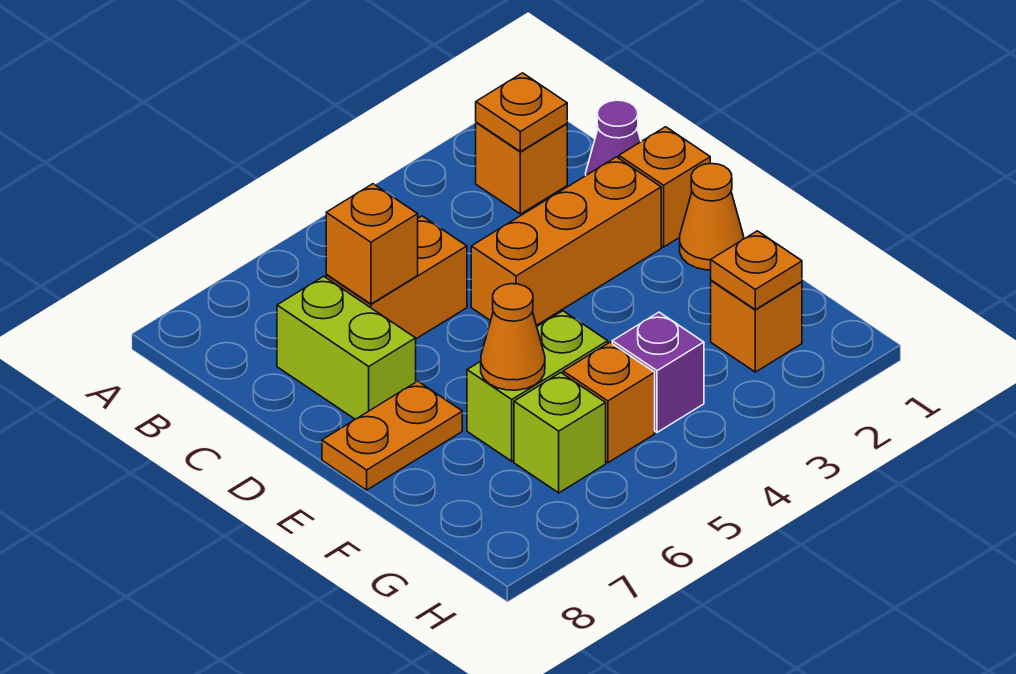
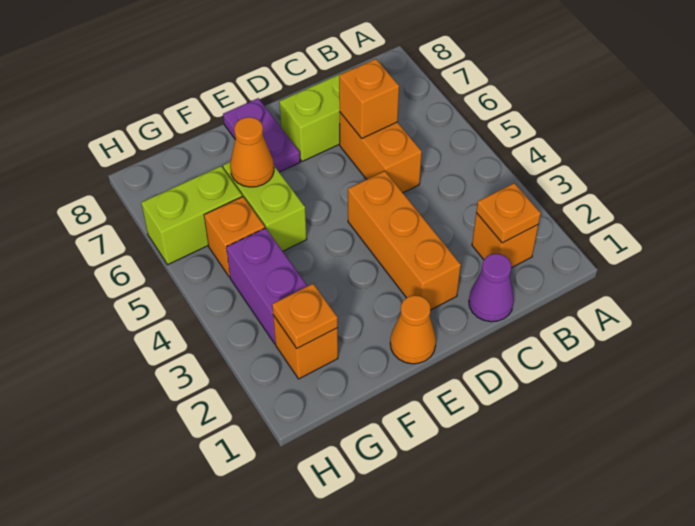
orange brick D1 level 1 -> none
orange plate E7:E8 level 1 -> purple plate E7:E8 level 1
purple brick G4 level 1 -> purple brick G3:G4 level 1
lime brick G6 level 1 -> lime brick G6:H6 level 1

